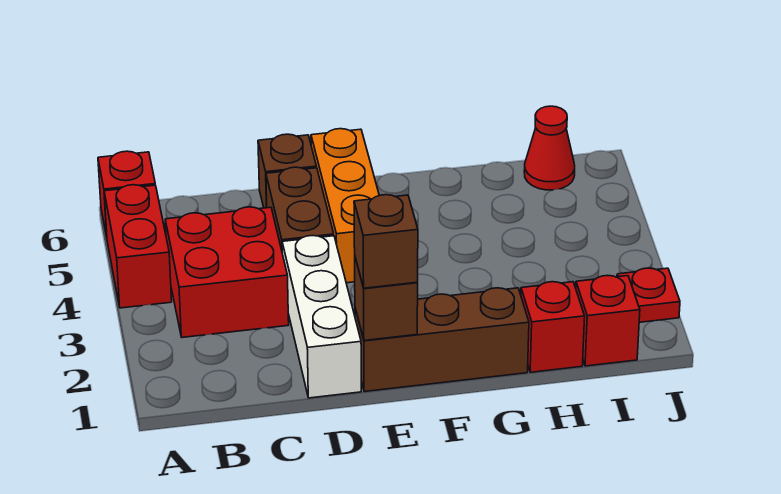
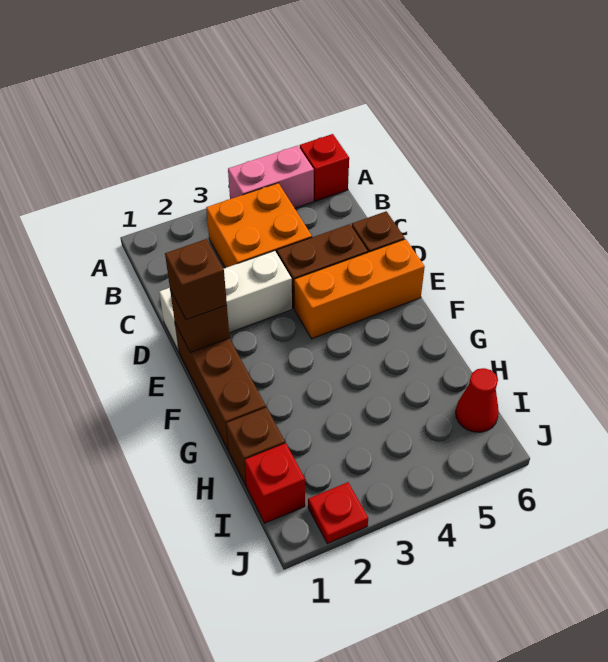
red brick A4:A5 level 1 -> pink brick A4:A5 level 1
red brick B3:C4 level 1 -> orange brick B3:C4 level 1
red brick H1 level 1 -> brown brick H1 level 1

